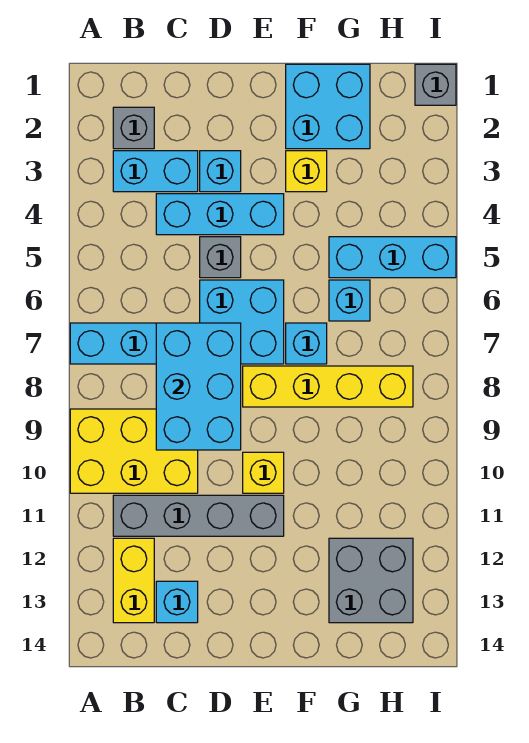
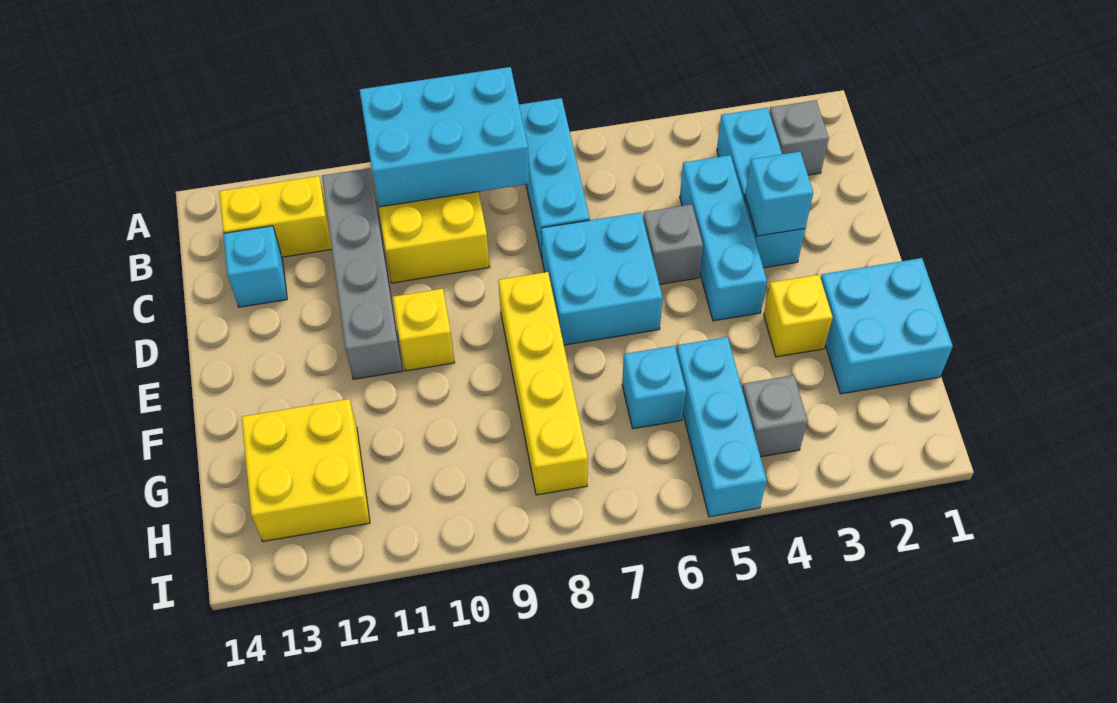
cyan brick C7:D9 level 2 -> cyan brick A8:B10 level 2
cyan brick F7 level 1 -> cyan brick D3 level 2
grey brick G12:H13 level 1 -> yellow brick G12:H13 level 1
grey brick I1 level 1 -> grey brick H4 level 1

